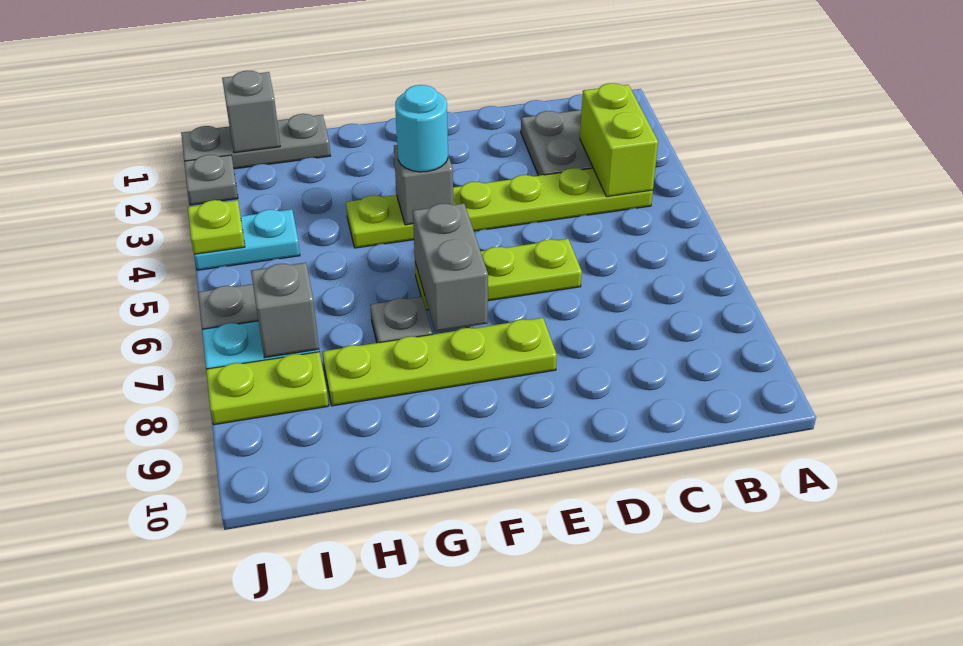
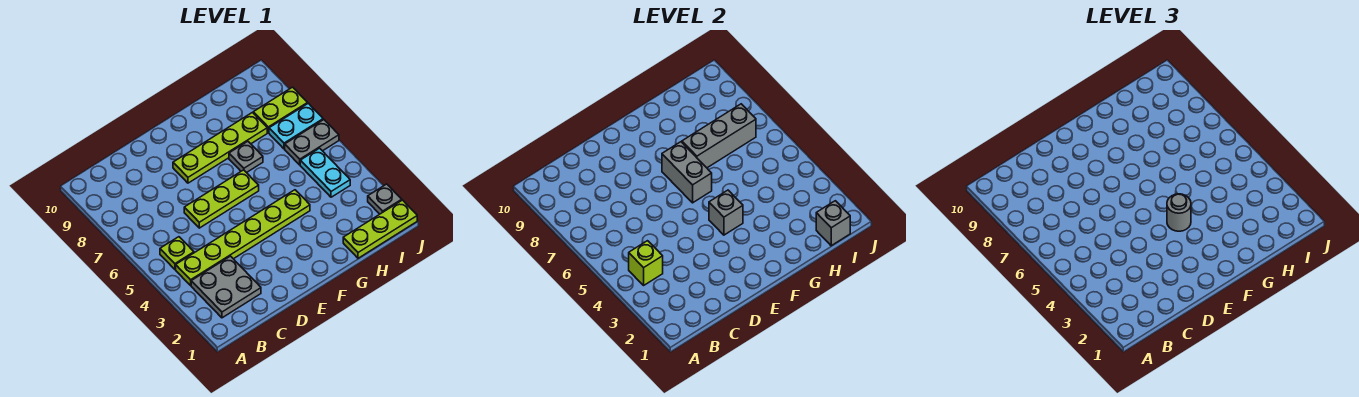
lime brick B3:B4 level 2 -> lime brick B4 level 2
cyan round brick F4 level 3 -> grey round brick F4 level 3
grey plate H1:J1 level 1 -> lime plate H1:J1 level 1
cyan plate I4:J4 level 1 -> cyan plate I4:I5 level 1
grey brick I7 level 2 -> grey brick G7:I7 level 2
lime plate J4 level 2 -> lime plate B5 level 1

